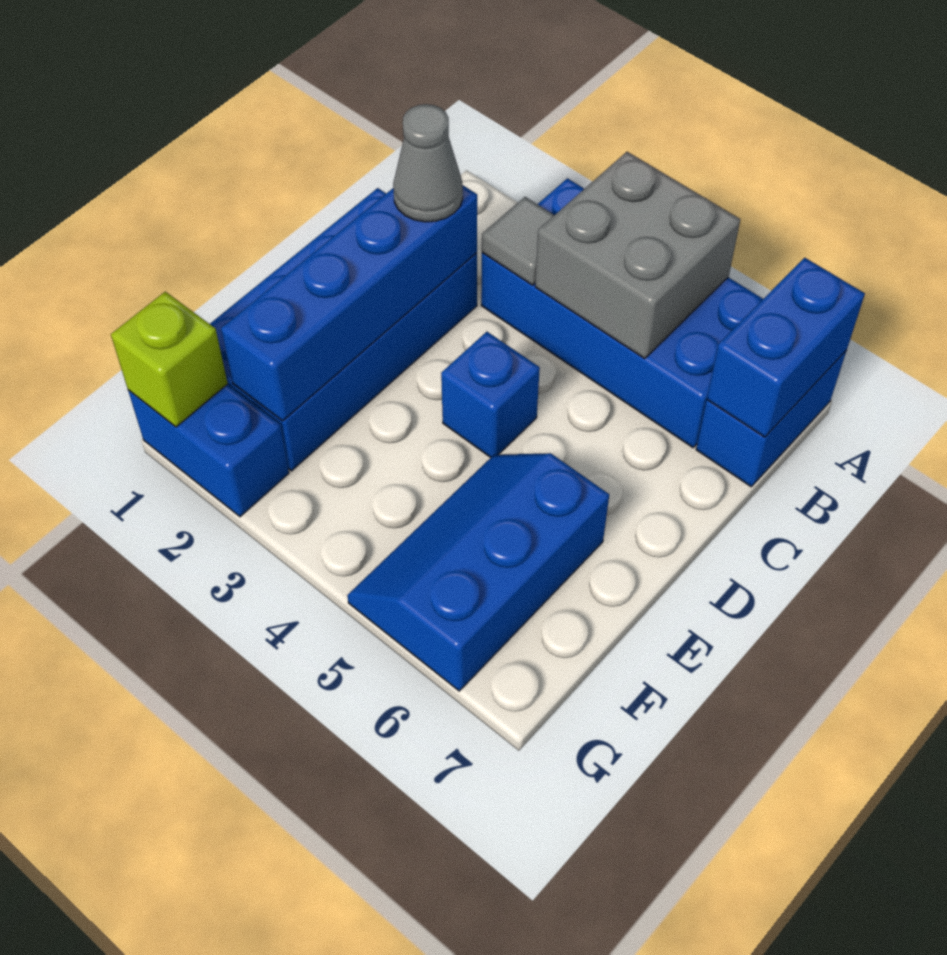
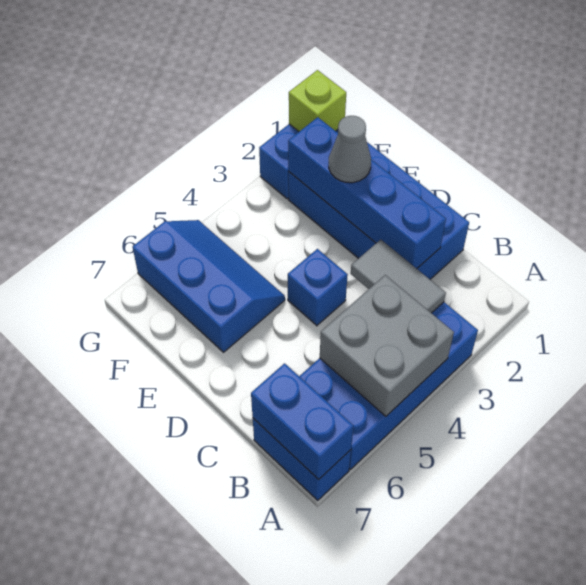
grey tile B3 level 2 -> grey tile B3:C3 level 2
grey cone C2 level 3 -> grey cone E2 level 3

